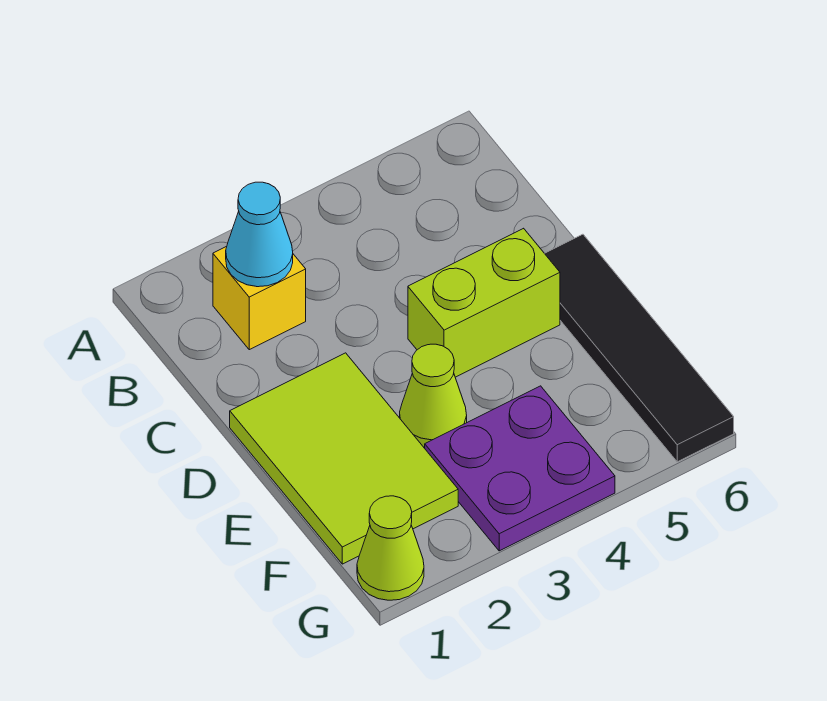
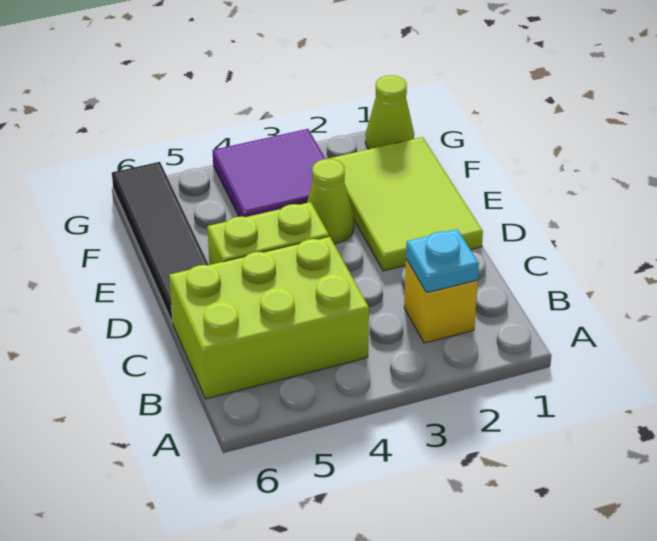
cyan cone B2 level 2 -> cyan plate B2 level 2
none -> lime brick B4:C6 level 1
purple plate F3:G4 level 1 -> purple tile F3:G4 level 1

